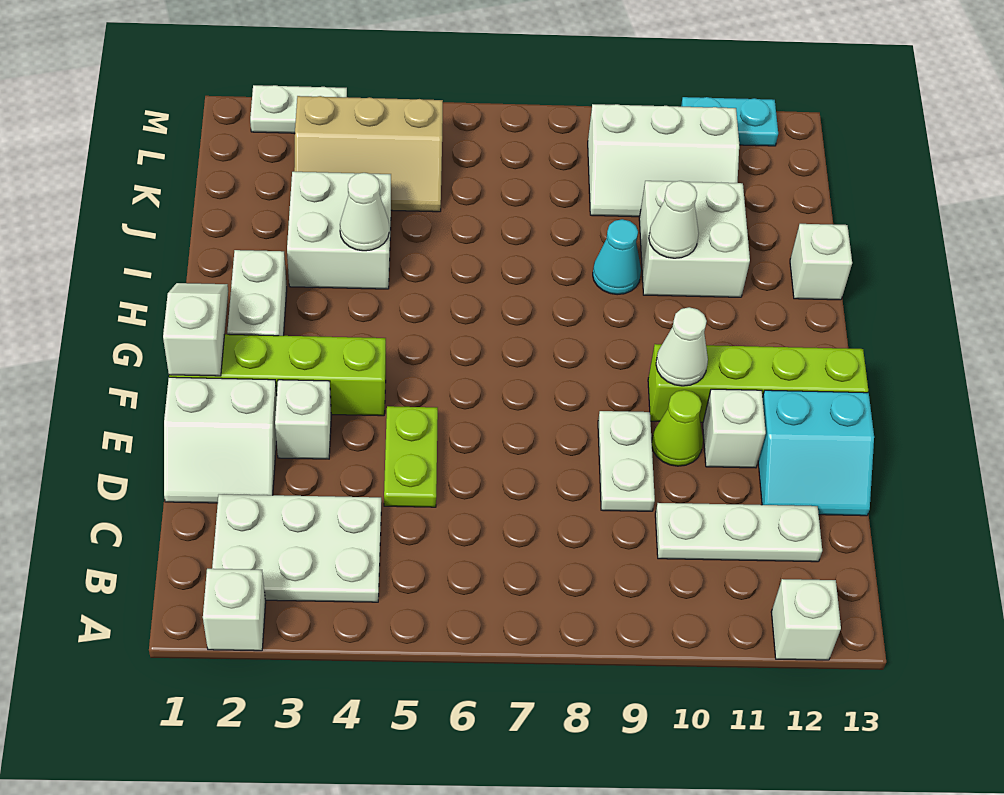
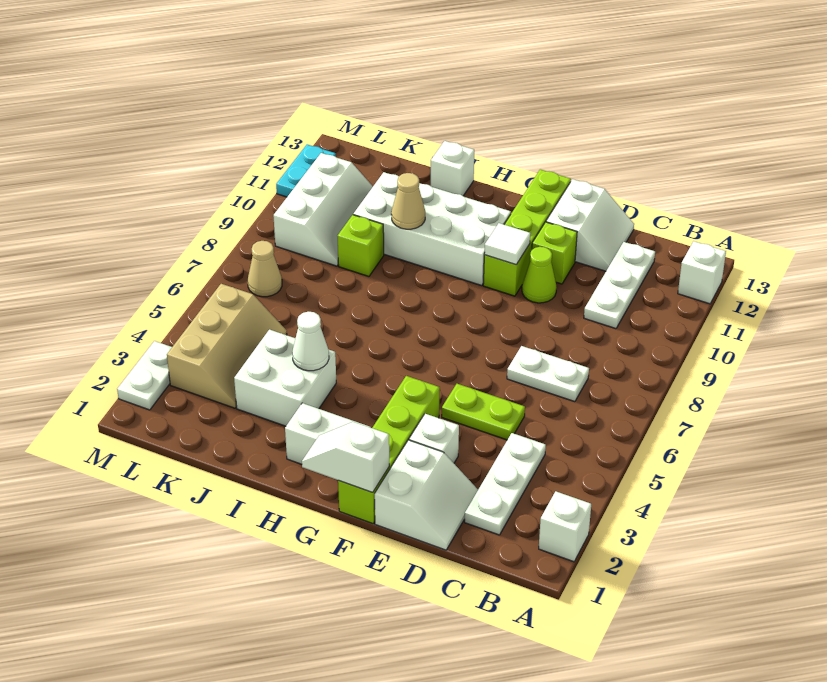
white plate B2:C4 level 1 -> white plate C2:C4 level 1
white plate D9:E9 level 1 -> white plate C7:D7 level 1
cyan slope D12:E13 level 1 top E -> white slope D12:E13 level 1 top E
white brick E11 level 1 -> lime brick E11 level 1
white cone F10 level 2 -> white tile F10 level 2
cyan cone I9 level 1 -> none
white brick I10:J11 level 1 -> white brick G10:J11 level 1
white cone I10 level 2 -> tan cone I10 level 2
none -> lime brick J9 level 1
none -> tan cone L7 level 1

